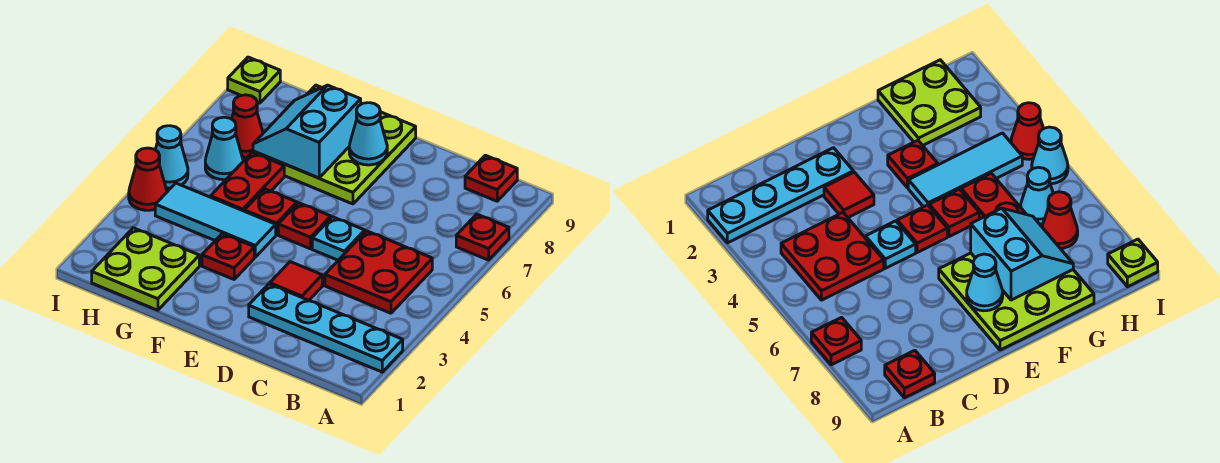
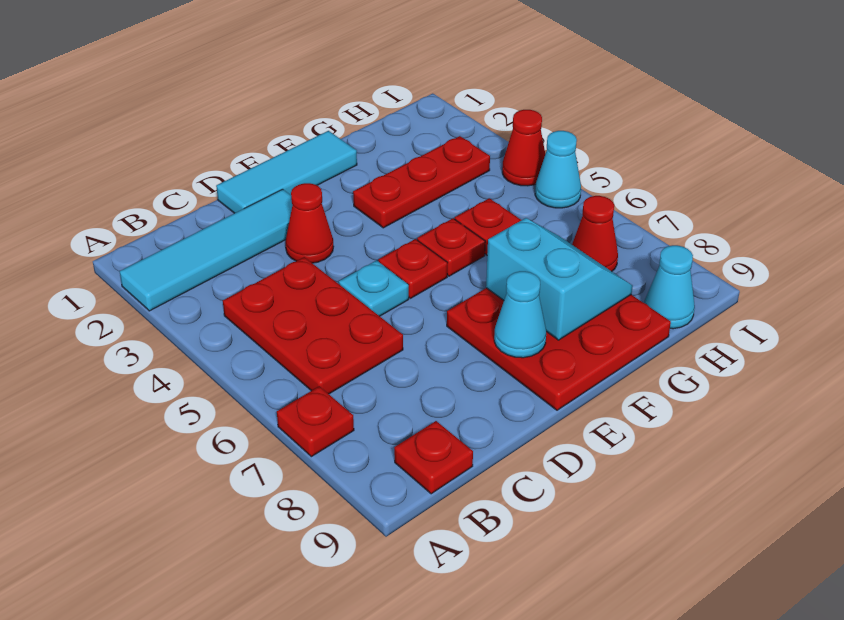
cyan plate A2:D2 level 1 -> cyan tile A2:D2 level 1
red plate B4:C5 level 1 -> red plate B4:C6 level 1
red tile D3 level 1 -> red cone D3 level 1
lime plate E7:G9 level 1 -> red plate E7:G9 level 1
red plate F3 level 1 -> red plate F3:H3 level 1
cyan tile F4:H4 level 1 -> cyan tile D1:F1 level 1
lime plate G1:H2 level 1 -> none
cyan cone H6 level 1 -> cyan cone H9 level 1
lime plate I9 level 1 -> none

